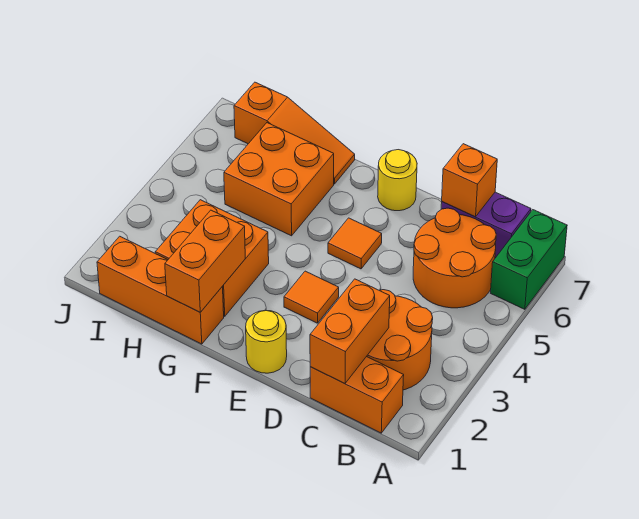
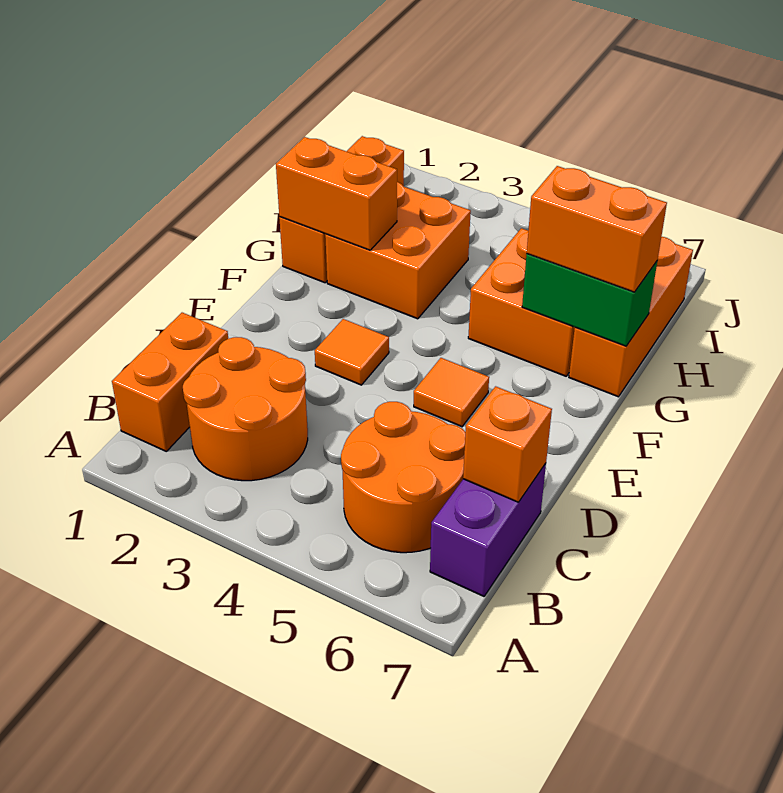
green brick A6:A7 level 1 -> green brick G6:G7 level 2
orange brick C1:C2 level 2 -> orange brick G6:G7 level 3
yellow round brick E1 level 1 -> none
yellow round brick E7 level 1 -> none
orange slope G7:I7 level 1 top I -> orange brick G7:I7 level 1

